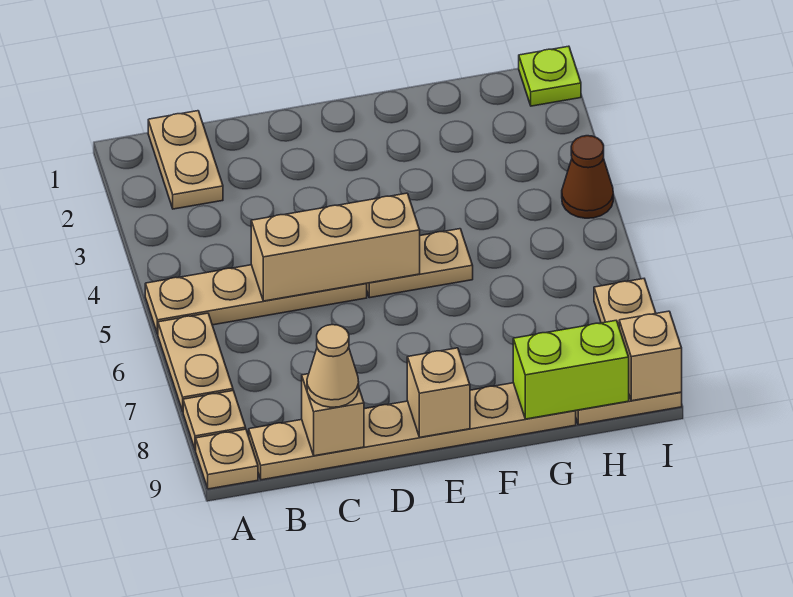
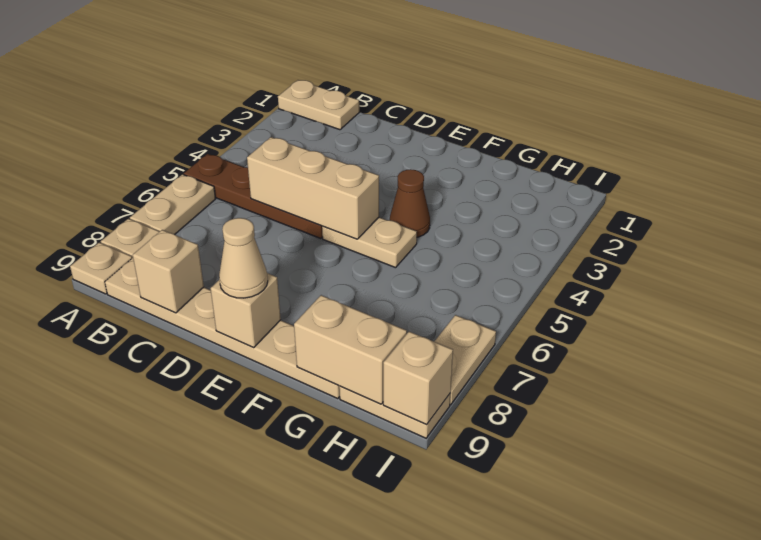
tan plate A5:D5 level 1 -> brown plate A5:D5 level 1
tan plate B1:B2 level 1 -> tan plate A1:B1 level 1
tan cone C9 level 3 -> tan cone E9 level 3
lime brick G9:H9 level 2 -> tan brick G9:H9 level 2
lime plate I1 level 1 -> none
brown cone I4 level 1 -> brown cone F4 level 1

